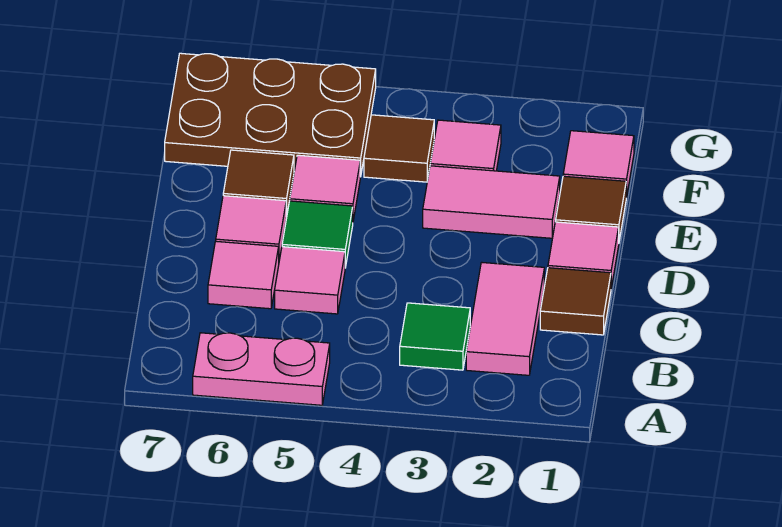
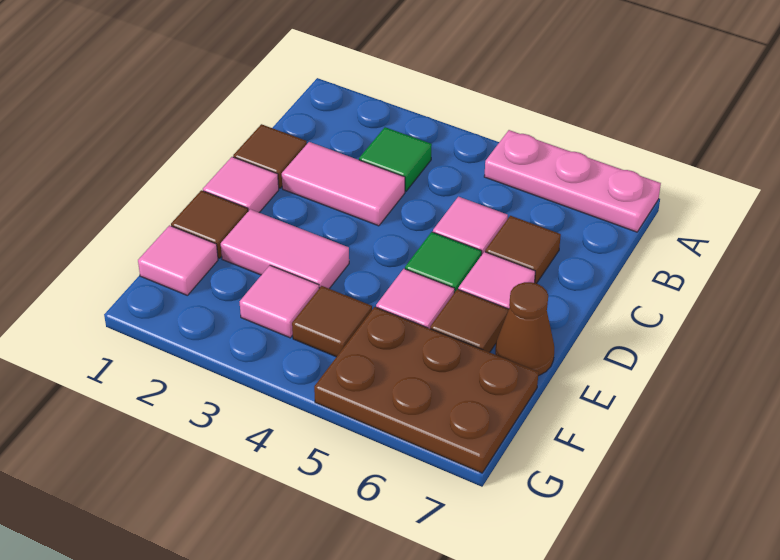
pink plate A5:A6 level 1 -> pink plate A5:A7 level 1
pink tile B2:C2 level 1 -> pink tile C2:C3 level 1
pink tile C6 level 1 -> brown tile C6 level 1
none -> brown cone E7 level 1

